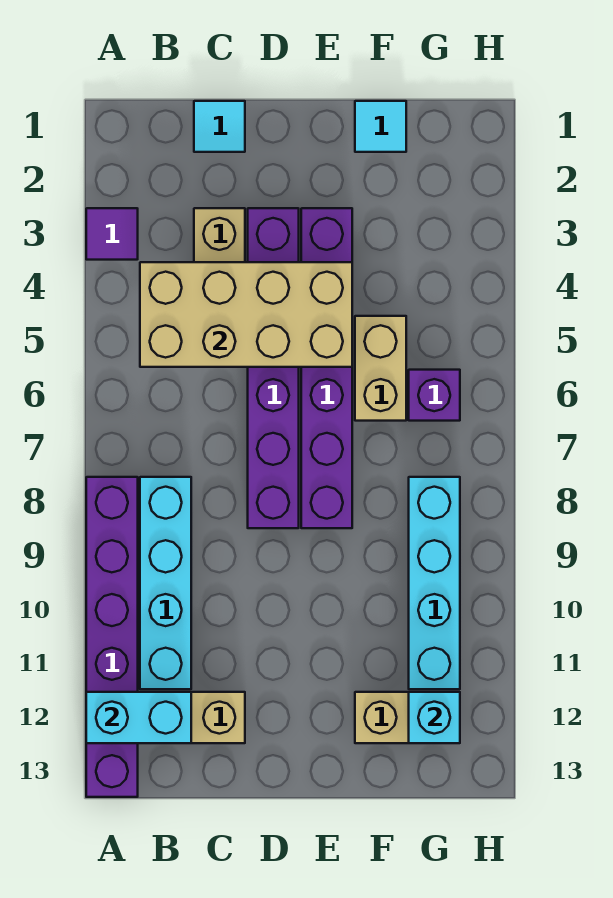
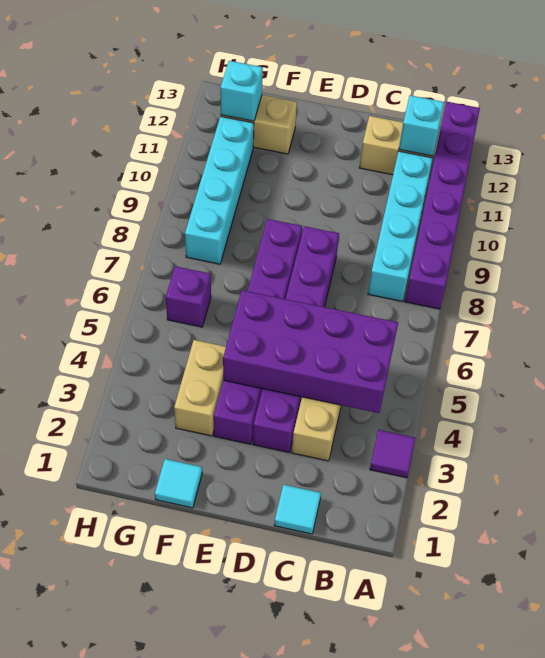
cyan brick A12:B12 level 2 -> cyan brick B12 level 2
tan brick B4:E5 level 2 -> purple brick B4:E5 level 2
tan brick F5:F6 level 1 -> tan brick F3:F4 level 1

